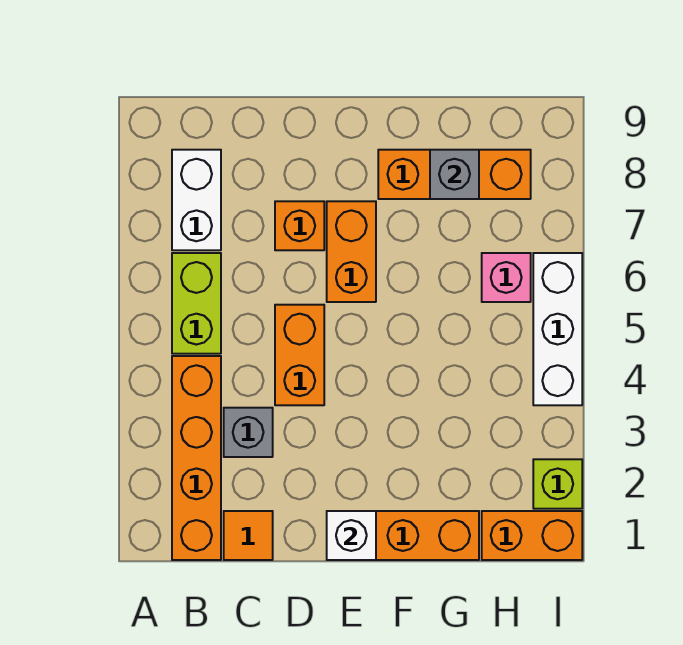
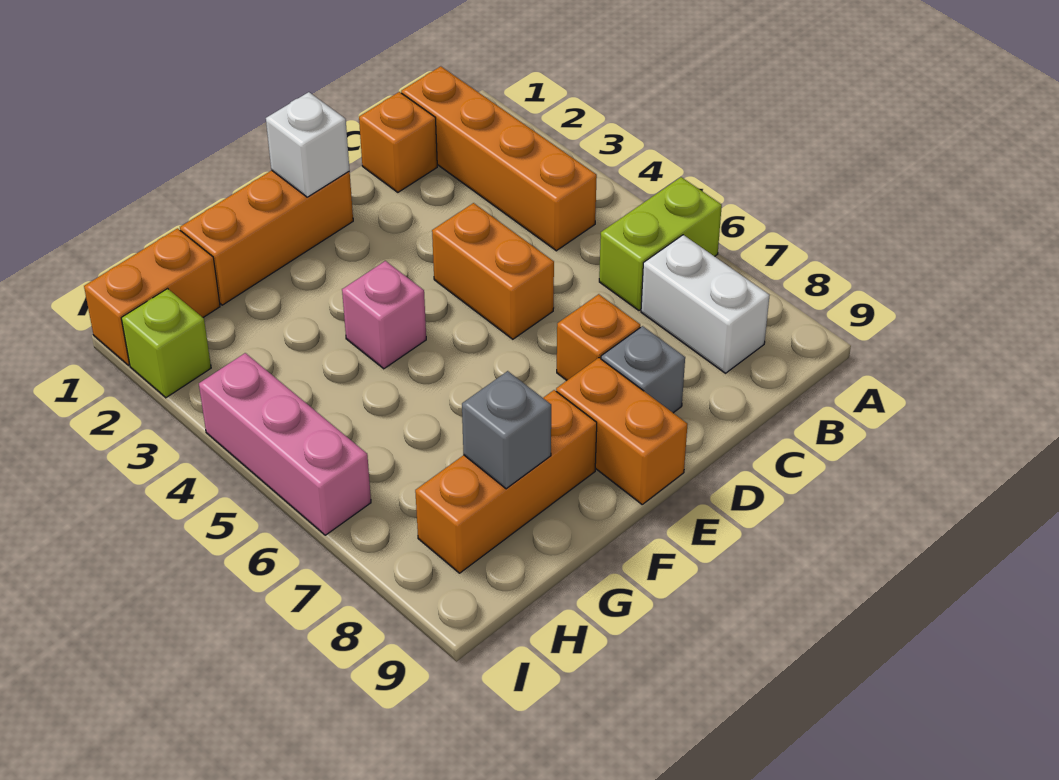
lime brick B5:B6 level 1 -> lime brick A6:B6 level 1
orange tile C1 level 1 -> orange brick C1 level 1
grey brick C3 level 1 -> grey brick D8 level 1
orange brick E6:E7 level 1 -> orange brick E8:E9 level 1
pink brick H6 level 1 -> pink brick F4 level 1
white brick I4:I6 level 1 -> pink brick I4:I6 level 1

